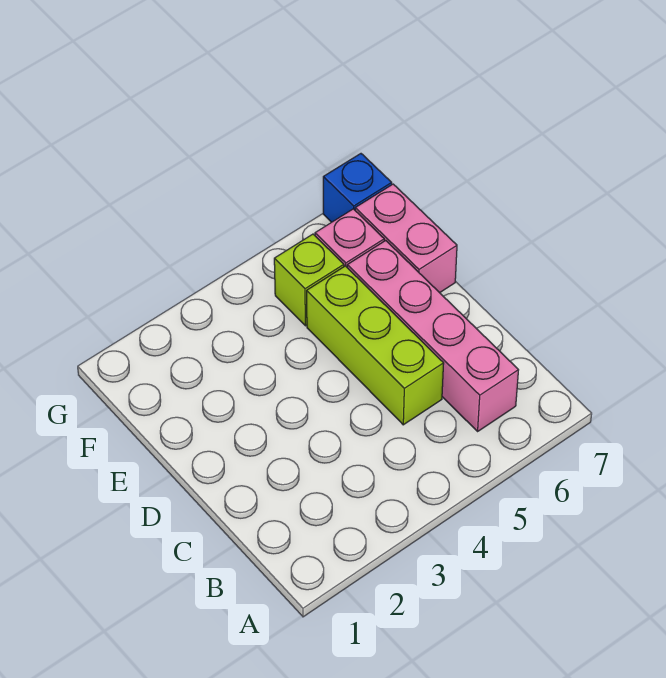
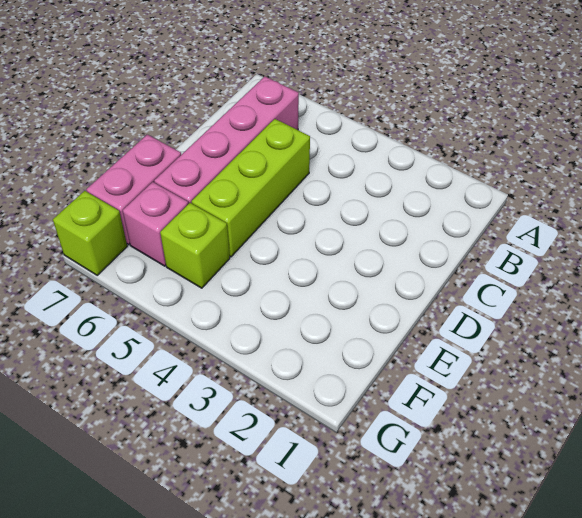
blue brick G7 level 1 -> lime brick G7 level 1

